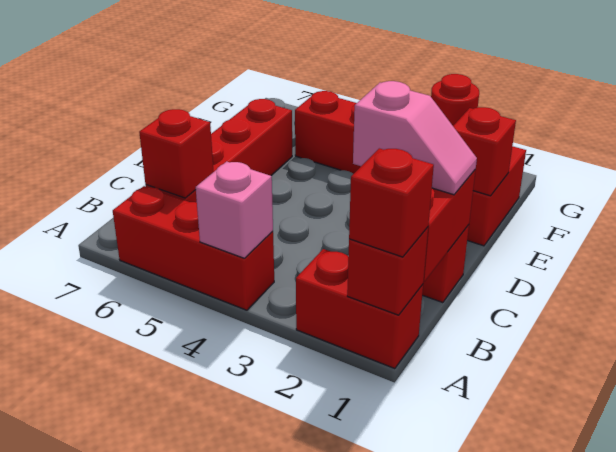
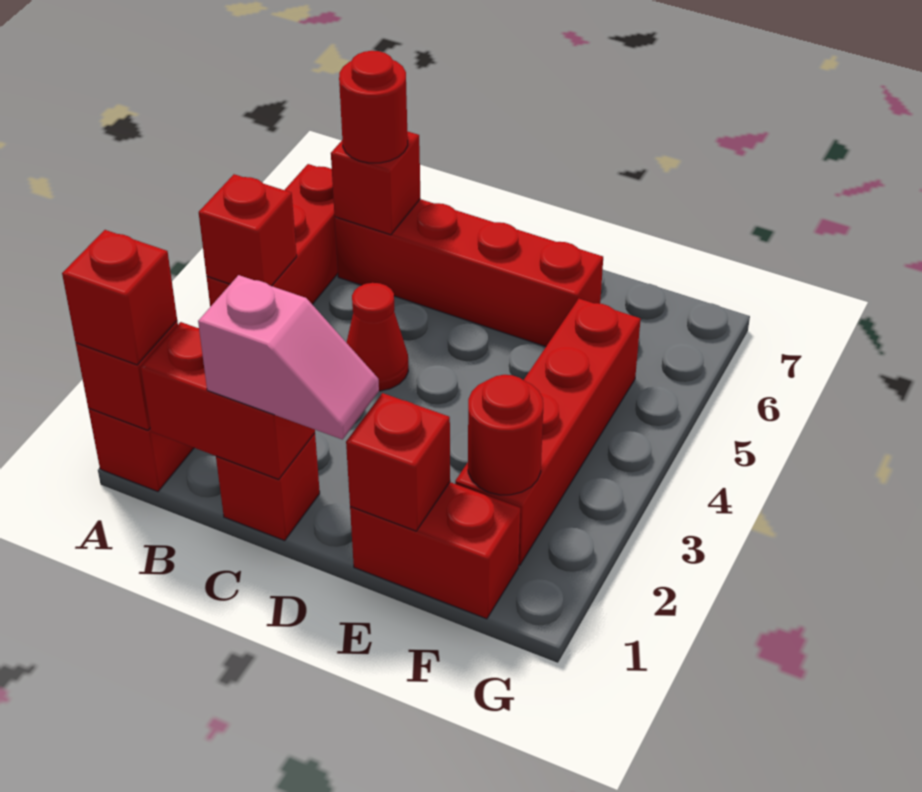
pink brick A4 level 2 -> red brick A4 level 2
none -> red round brick B6 level 3
pink slope C1:C2 level 3 top 2 -> pink slope C1:D1 level 3 top C
none -> red cone C4 level 1

